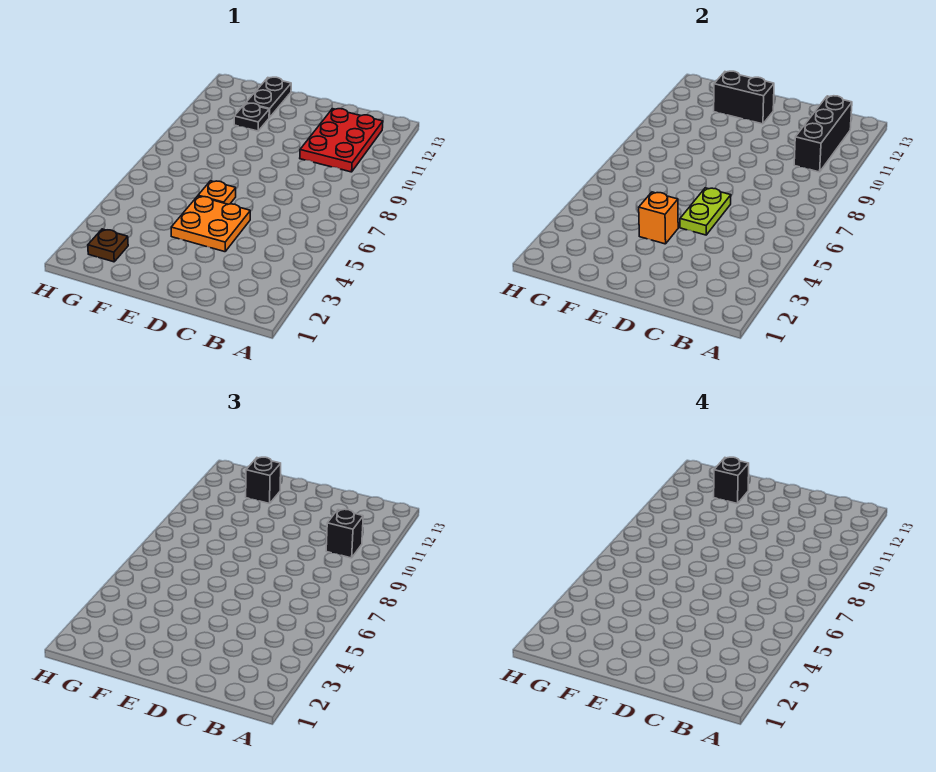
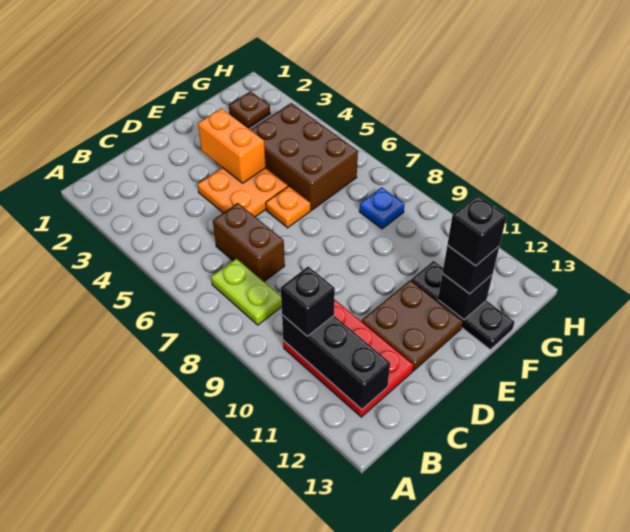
none -> brown brick C6:C7 level 1
lime plate D5:D6 level 2 -> lime plate B7:B8 level 1
none -> brown plate D11:E12 level 1
orange brick E4 level 2 -> orange brick E3:E4 level 2
black brick E12:F12 level 2 -> black brick F12 level 2
none -> brown brick F4:G6 level 1
none -> blue plate G8 level 1

